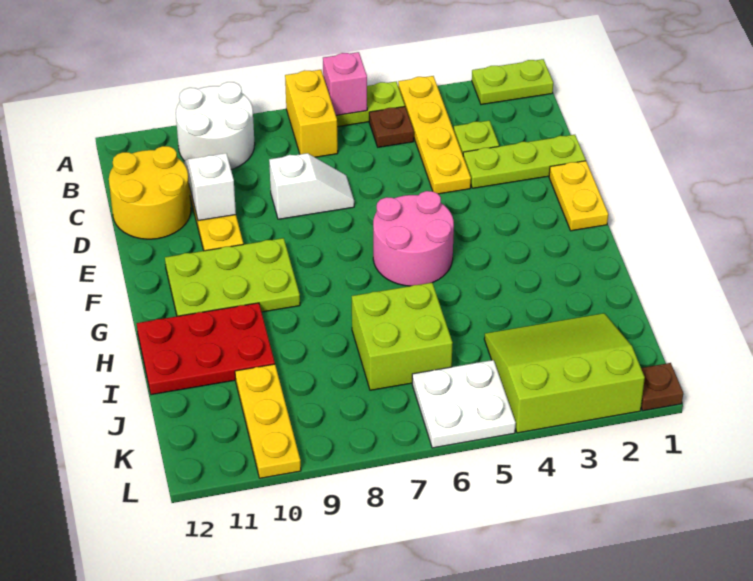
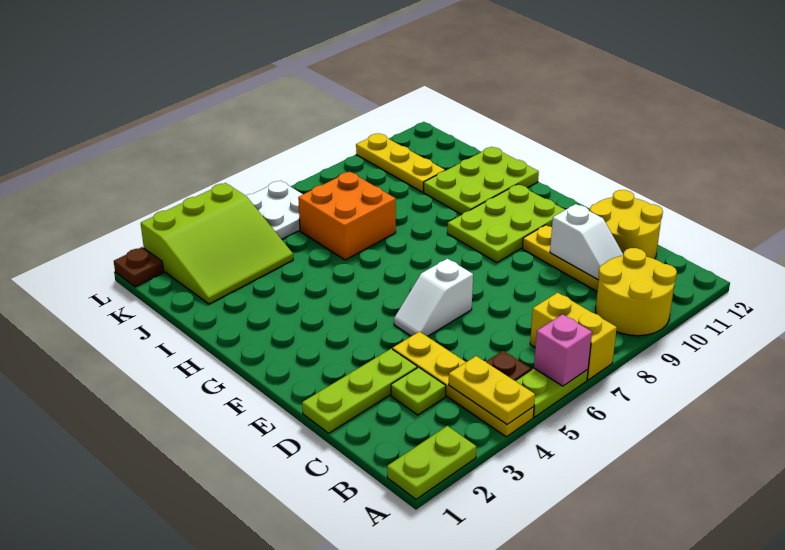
white round brick A9:B10 level 1 -> yellow round brick A9:B10 level 1
white slope D7:D8 level 1 top 8 -> white slope E5:E6 level 1 top 6
yellow plate E1:F1 level 1 -> yellow plate A4:B4 level 2
pink round brick F5:G6 level 1 -> none
red plate H10:I12 level 1 -> lime plate H10:I12 level 1
lime brick I6:J7 level 1 -> orange brick I6:J7 level 1

